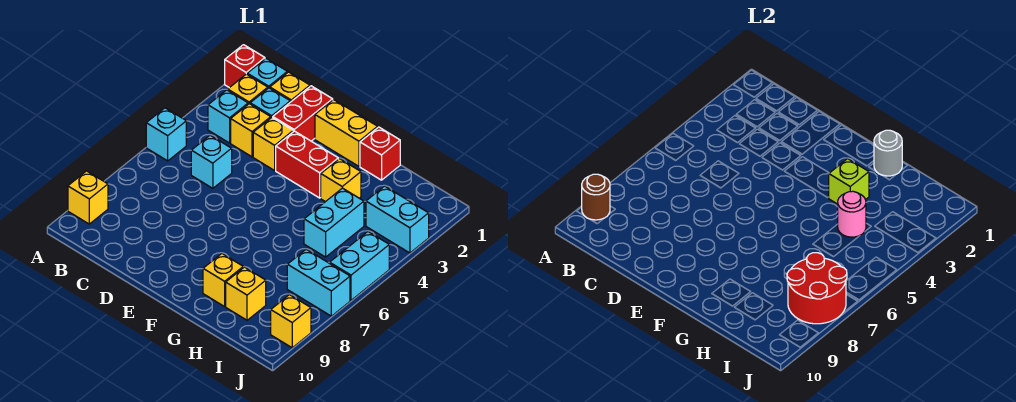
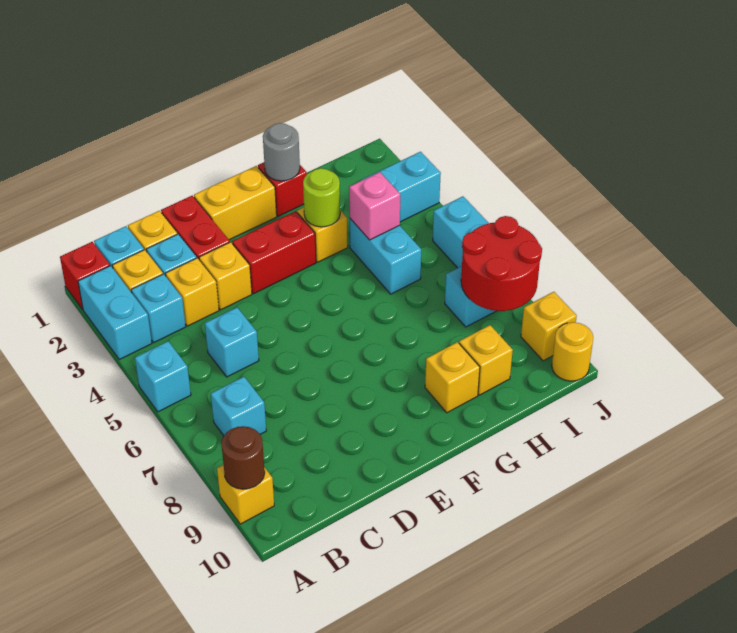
none -> cyan brick A2:A3 level 1
none -> cyan brick B7 level 1
lime brick G3 level 2 -> lime round brick G3 level 2
pink round brick H4 level 2 -> pink brick H4 level 2
none -> yellow round brick J10 level 1

